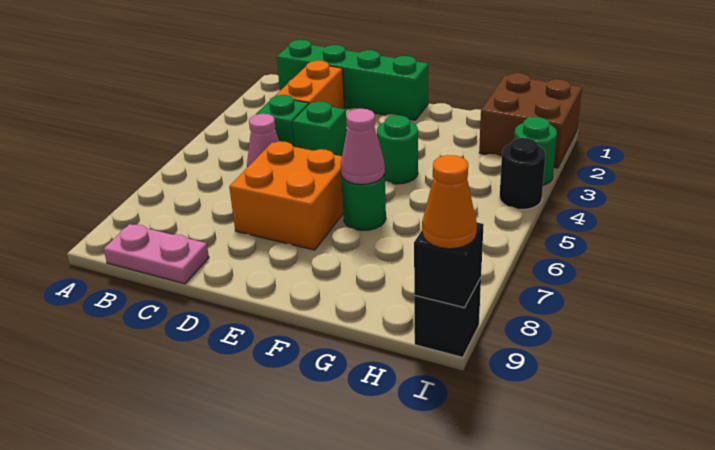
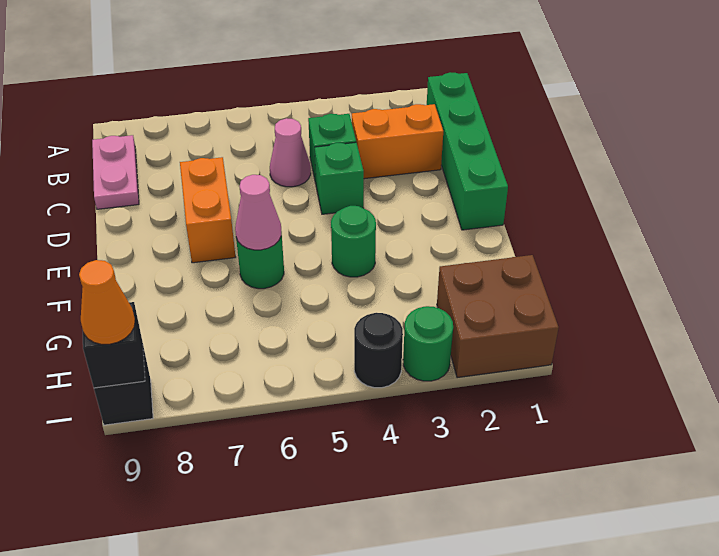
orange brick D6:E7 level 1 -> orange brick D7:E7 level 1

